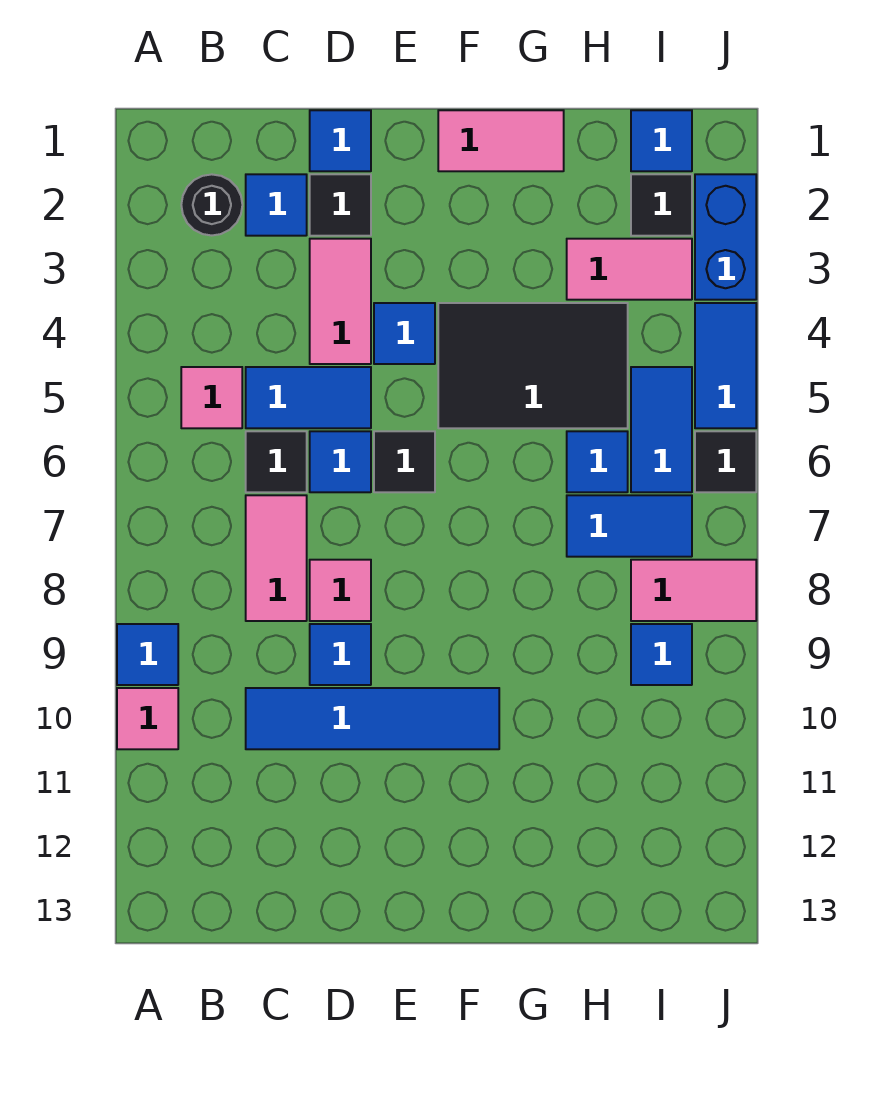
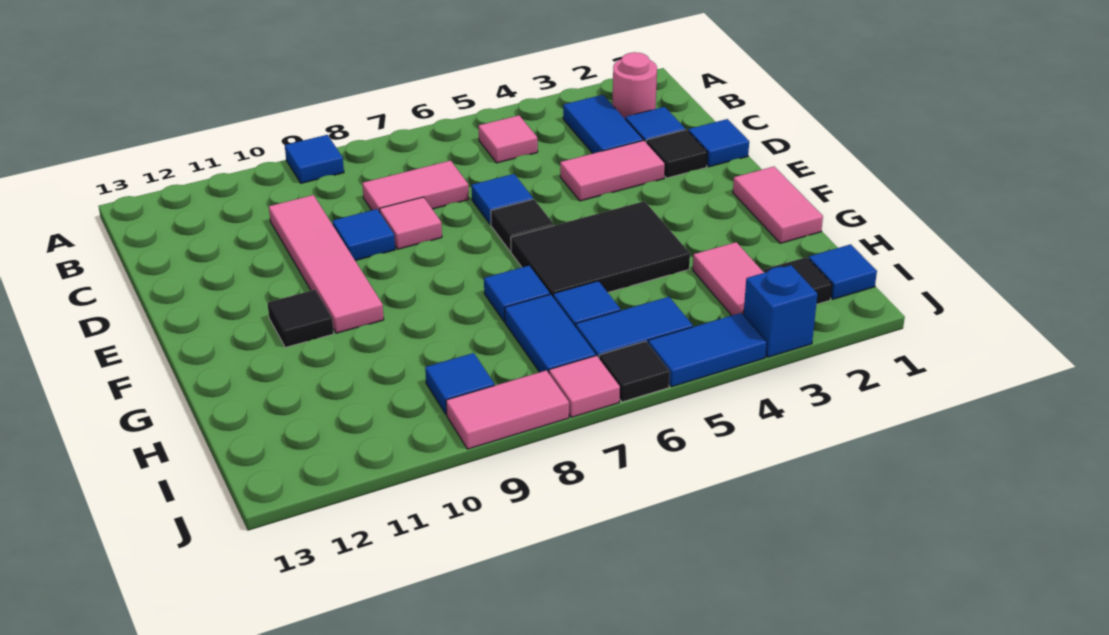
pink tile A10 level 1 -> pink tile J7 level 1
black round brick B2 level 1 -> pink round brick B2 level 1
blue tile C5:D5 level 1 -> blue tile B3:C3 level 1
black tile C6 level 1 -> black tile F11 level 1
blue tile C10:F10 level 1 -> pink tile C10:F10 level 1
blue tile E4 level 1 -> blue tile G7 level 1
black tile F4:H5 level 1 -> black tile F4:G6 level 1
pink tile I8:J8 level 1 -> pink tile J8:J9 level 1
blue brick J2:J3 level 1 -> blue brick J3 level 1

